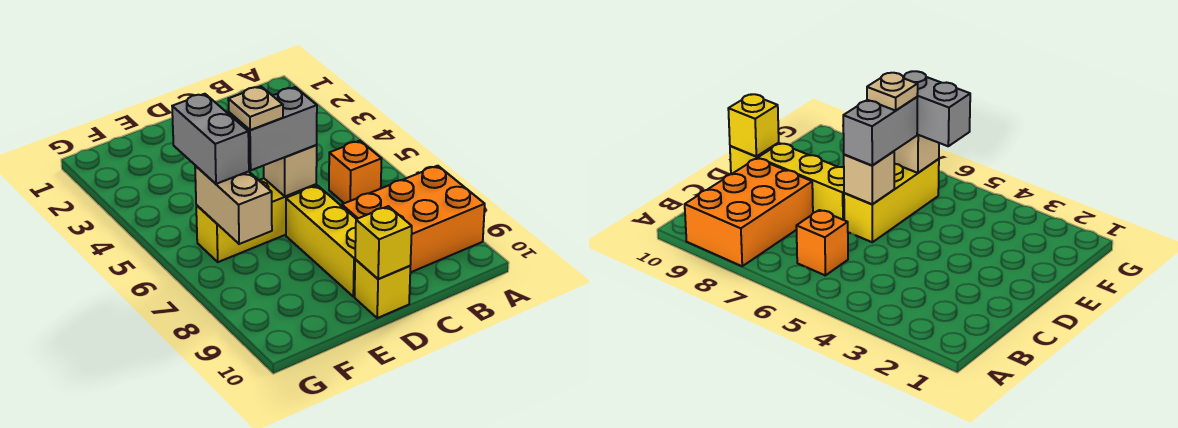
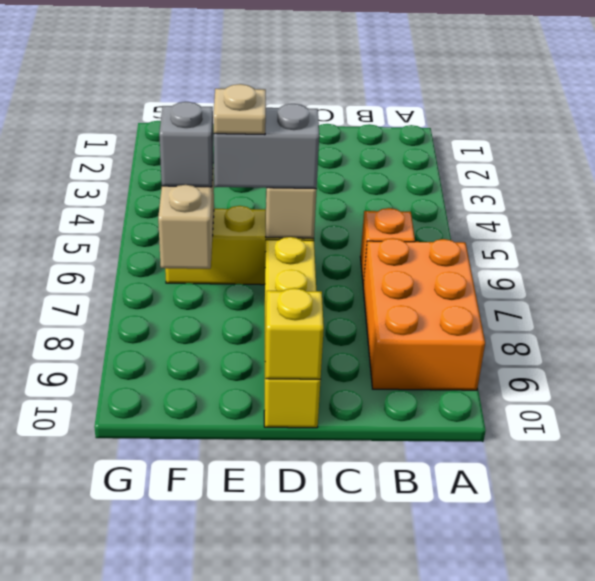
orange brick A8:C9 level 1 -> orange brick A7:B9 level 1
grey brick F5:F6 level 3 -> grey brick F6 level 3

